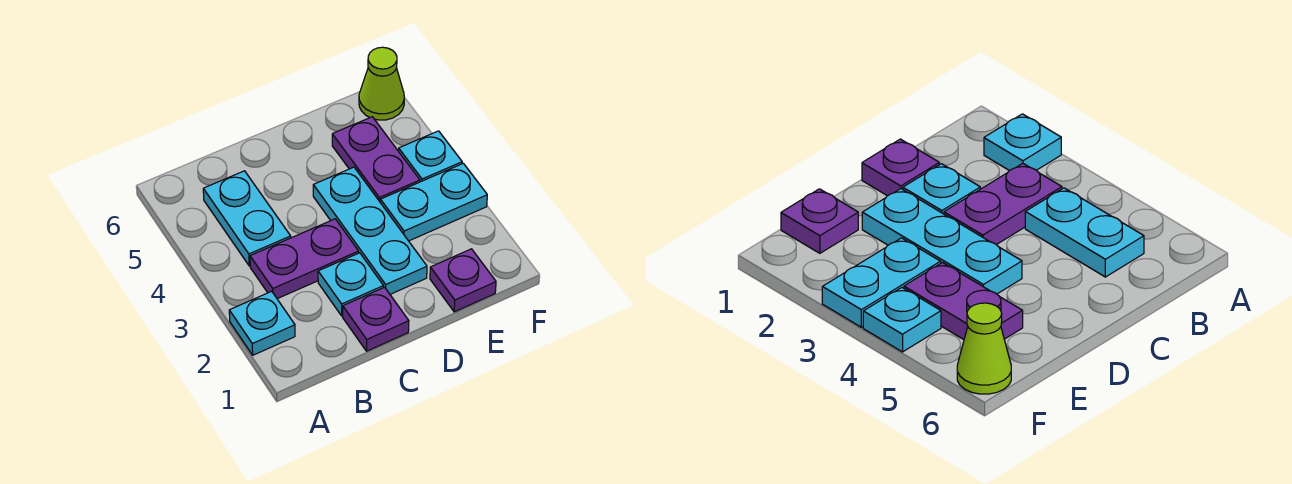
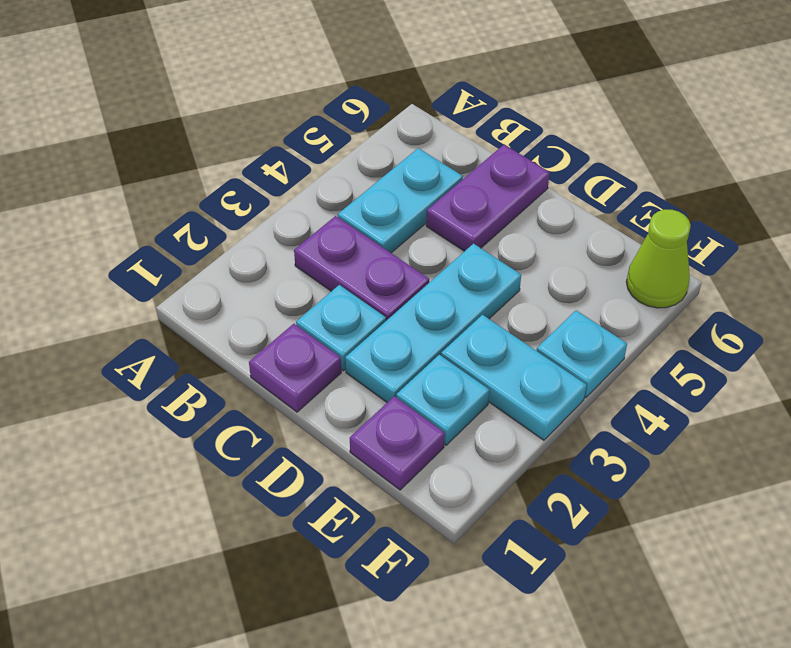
cyan plate A2 level 1 -> cyan plate E2 level 1
purple plate E4:E5 level 1 -> purple plate C5:C6 level 1

